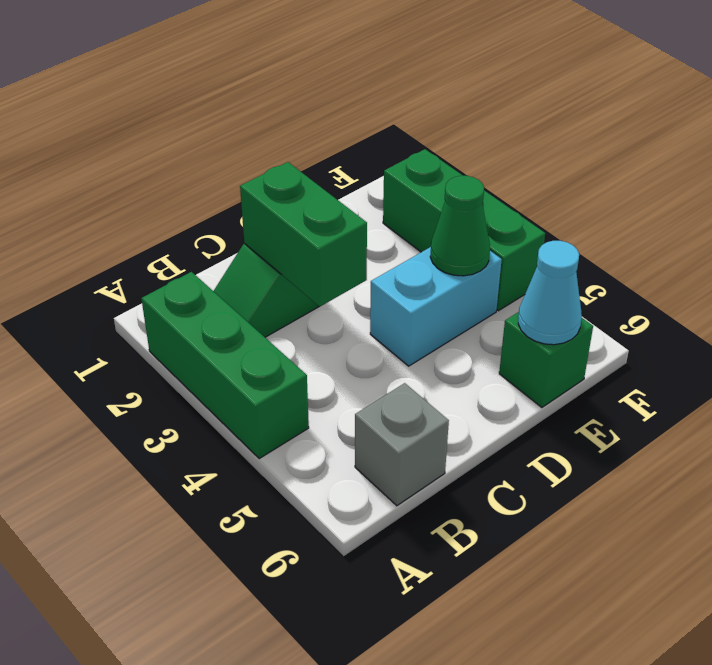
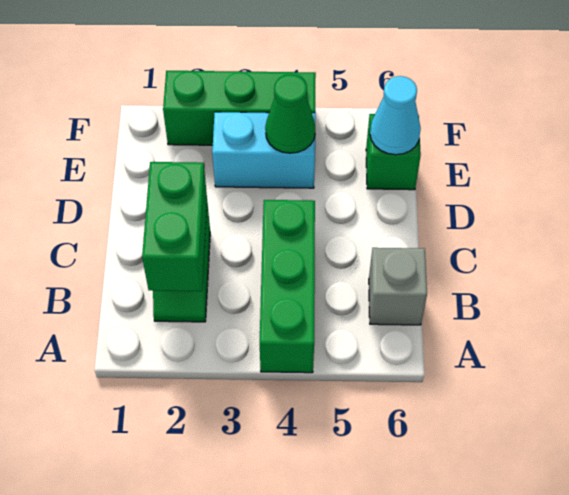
green brick A2:A4 level 1 -> green brick A4:C4 level 1
green brick C2:C3 level 2 -> green brick B2:C2 level 2
cyan brick D4:E4 level 1 -> cyan brick E3:E4 level 1

